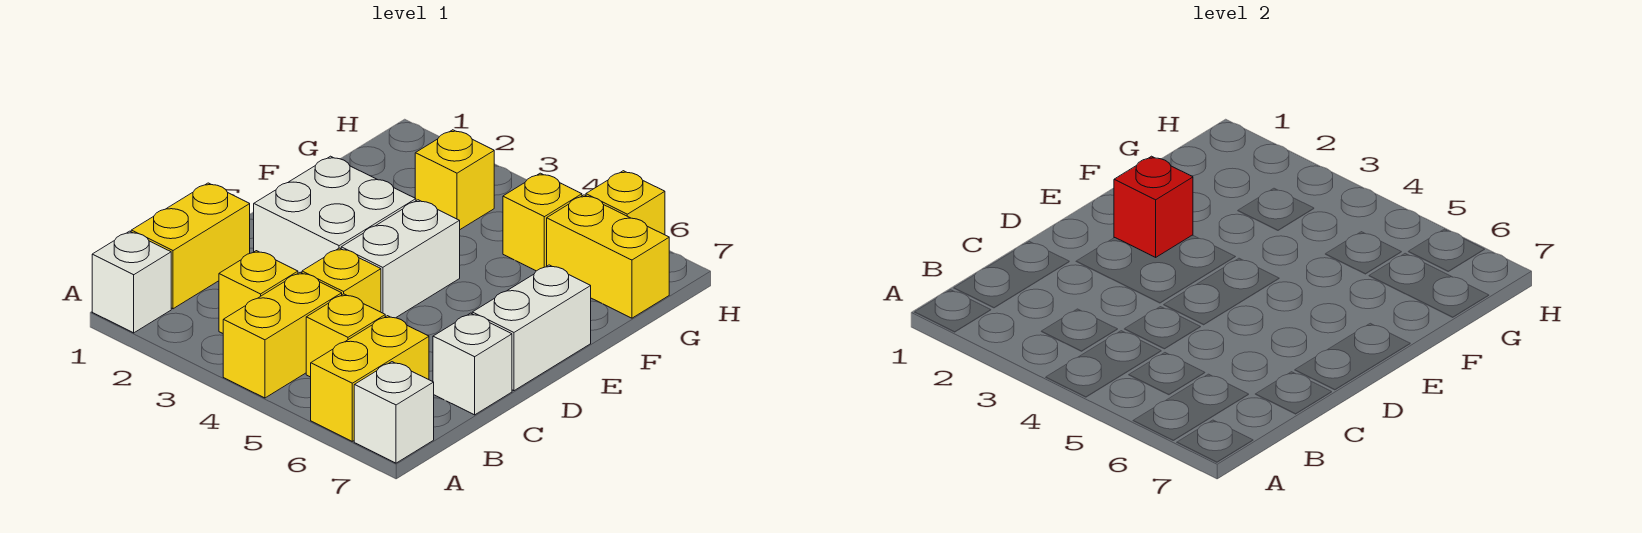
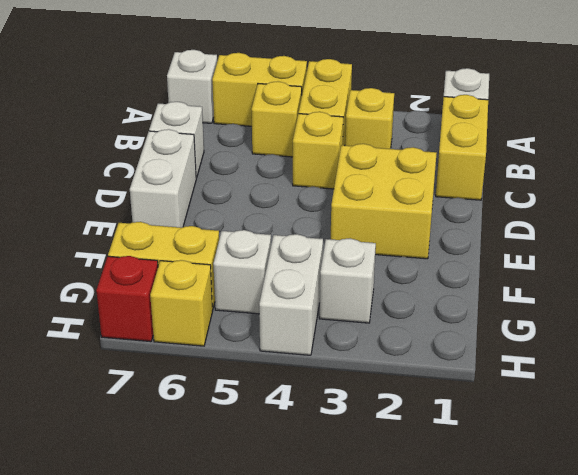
yellow brick A6:B6 level 1 -> yellow brick A5:A6 level 1
white brick D2:E3 level 1 -> yellow brick D2:E3 level 1
white brick D4:E4 level 1 -> white brick G4:H4 level 1
red brick E2 level 2 -> red brick H7 level 1
yellow brick G3 level 1 -> white brick G3 level 1
yellow brick G5 level 1 -> white brick G5 level 1

